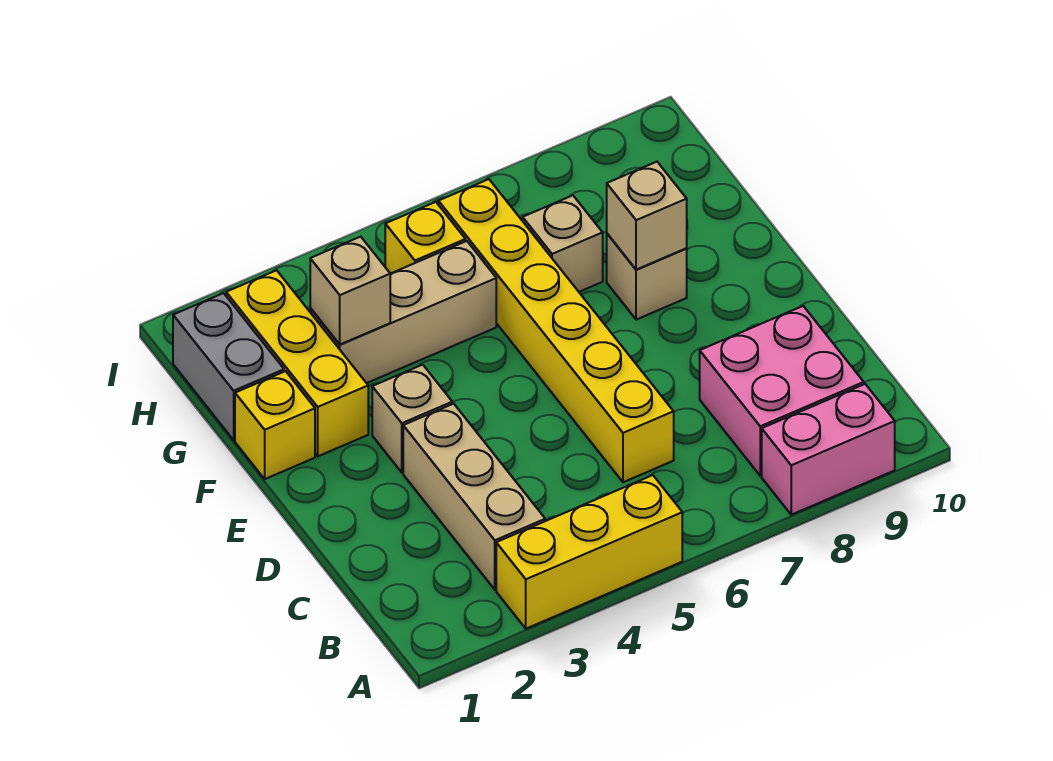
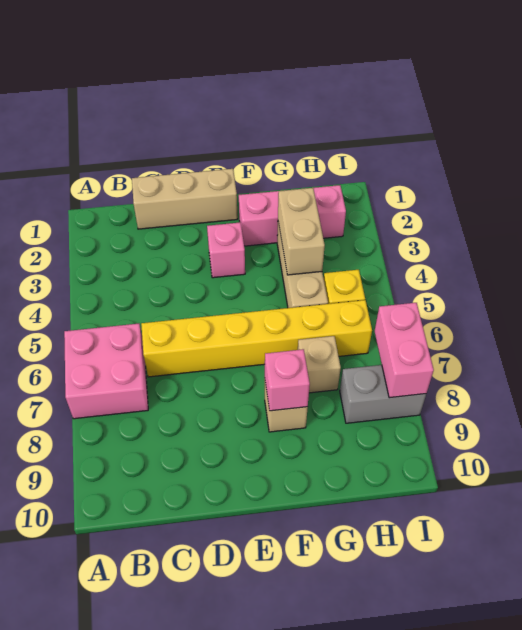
yellow brick A3:A5 level 1 -> none
pink brick A8:A9 level 1 -> pink brick I7:I8 level 2
tan brick B3:D3 level 1 -> tan brick C1:E1 level 1
pink brick B8:C9 level 1 -> pink brick A6:B7 level 1
tan brick E3 level 1 -> pink brick E3 level 1
yellow brick F1 level 1 -> none
yellow brick F2:H2 level 1 -> pink brick F2:H2 level 1
tan brick F8 level 2 -> pink brick F8 level 2
grey brick G1:H1 level 1 -> grey brick H8:I8 level 1
tan brick G3 level 2 -> tan brick G3:G4 level 2

